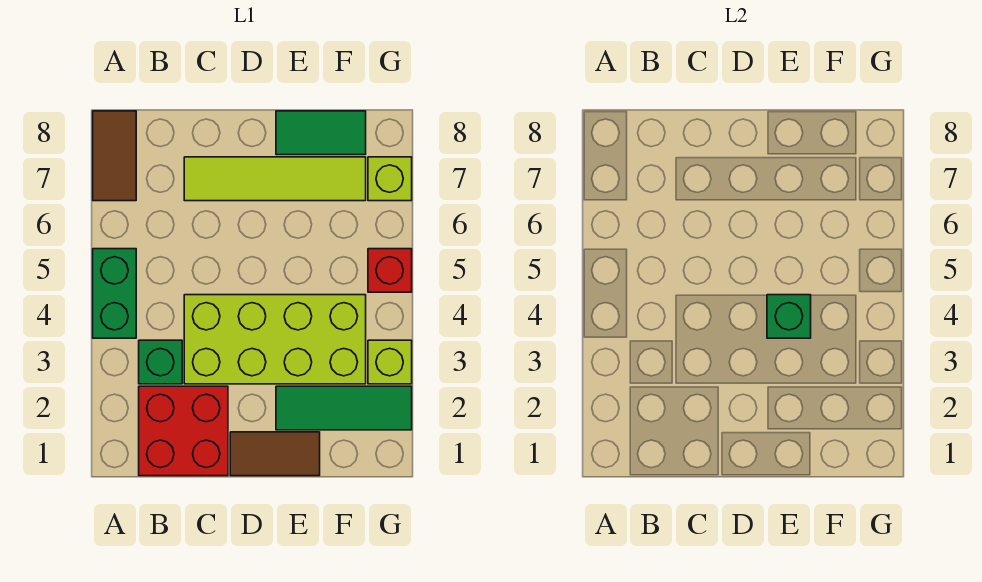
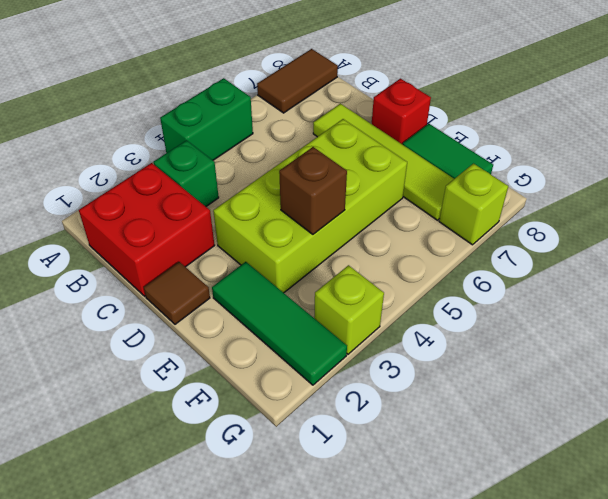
lime brick C3:F4 level 1 -> lime brick D3:E6 level 1
brown tile D1:E1 level 1 -> brown tile D1 level 1
green brick E4 level 2 -> brown brick E4 level 2
red brick G5 level 1 -> red brick D8 level 1

